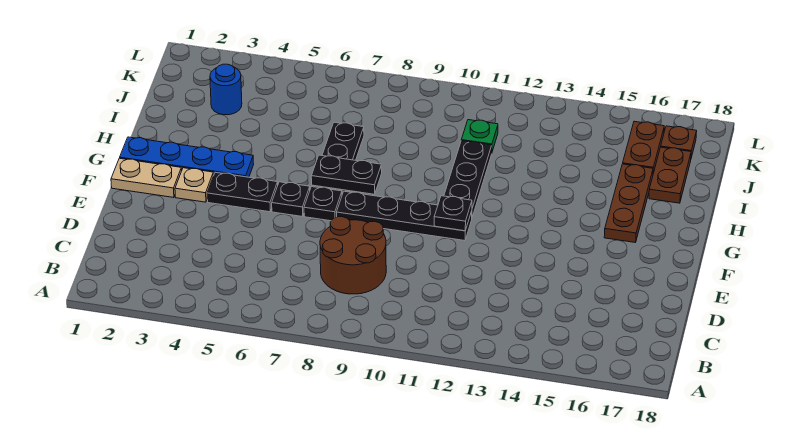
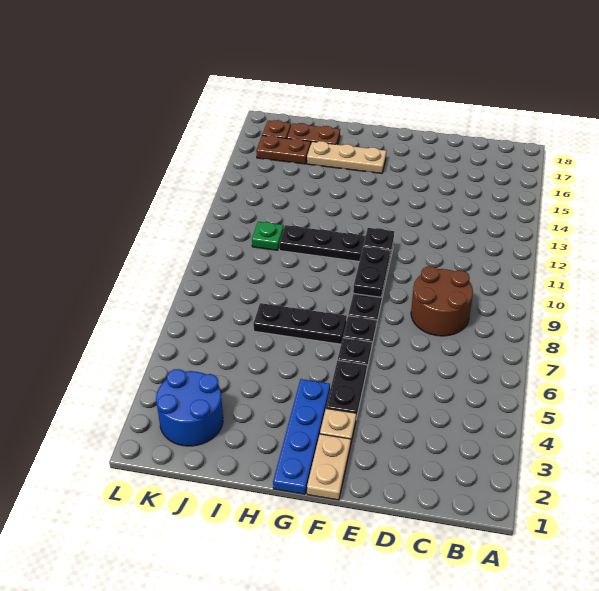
black plate G7:G8 level 2 -> black plate F9:F10 level 2
brown plate G16:I16 level 1 -> tan plate G16:I16 level 1
blue round brick J3 level 1 -> blue round brick J2:K3 level 1

